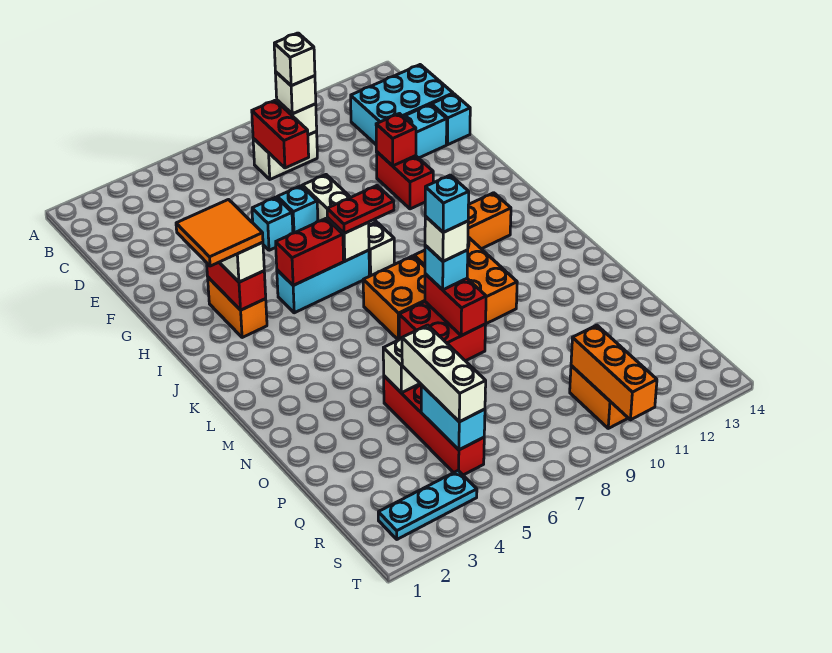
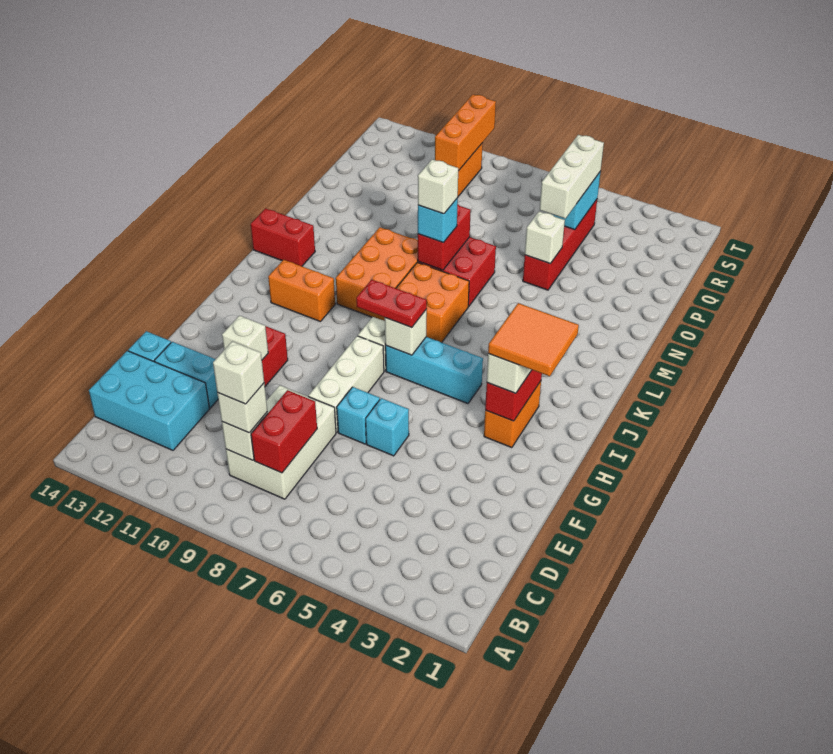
white brick C8:C9 level 1 -> white brick C8:E9 level 1
red brick F11 level 2 -> white brick F11 level 2
red brick I5:I6 level 2 -> red brick L13:L14 level 1
cyan brick M8 level 5 -> none
cyan plate S2:S4 level 1 -> none

